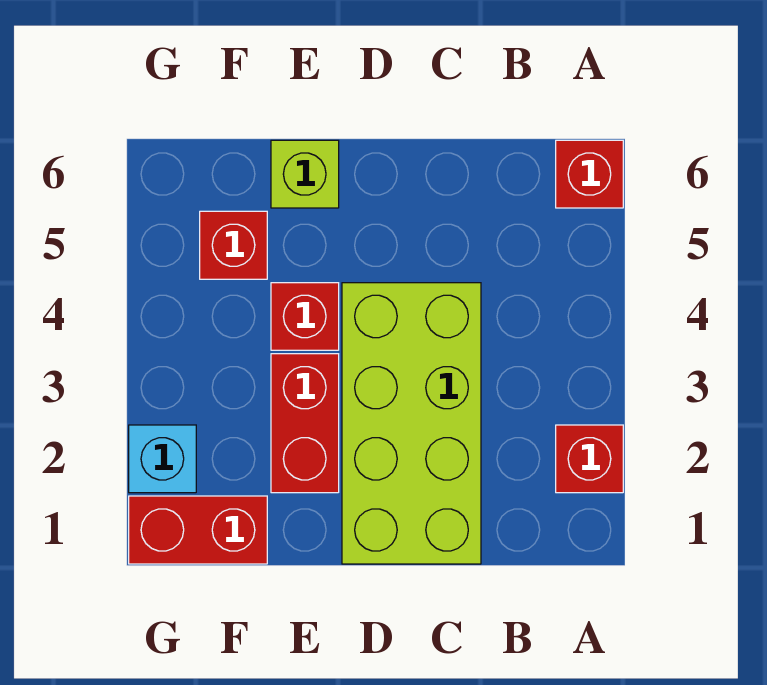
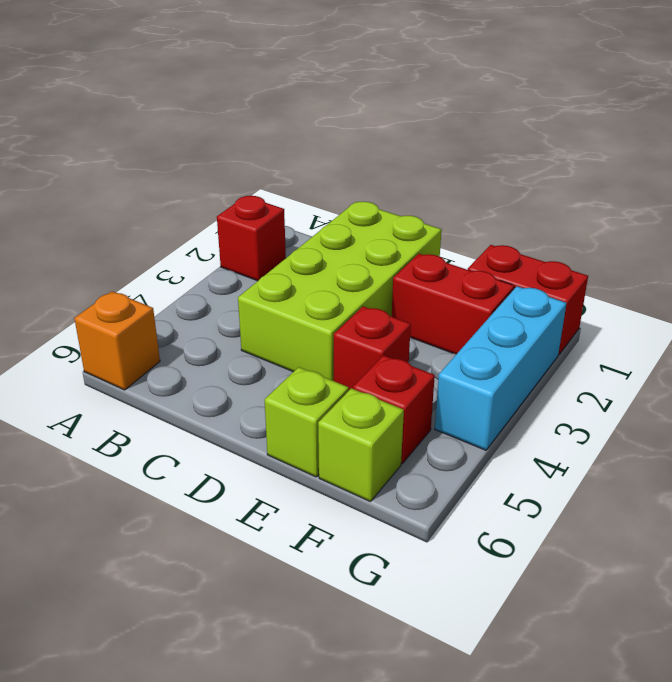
red brick A6 level 1 -> orange brick A6 level 1
red brick E2:E3 level 1 -> red brick E2:F2 level 1
none -> lime brick F6 level 1
cyan brick G2 level 1 -> cyan brick G2:G4 level 1

